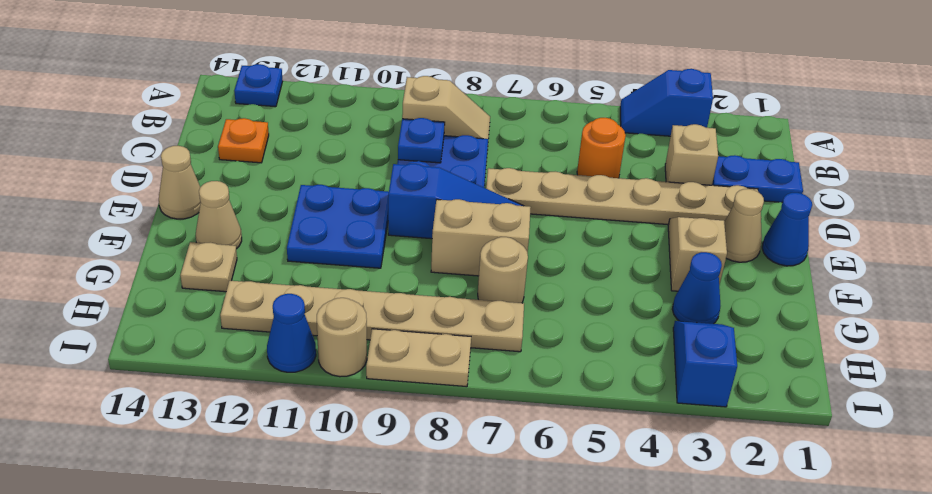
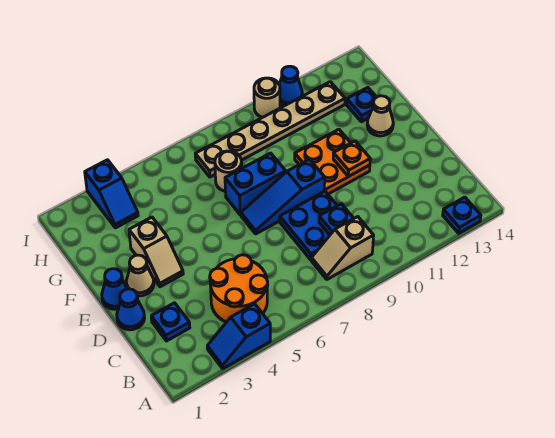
blue slope A3:A4 level 1 top 3 -> blue slope A3:A4 level 1 top 4
blue plate C1:C2 level 1 -> blue plate C2 level 1
tan brick C3 level 1 -> none
orange round brick C5 level 1 -> orange round brick B4:C5 level 1
orange plate C13 level 1 -> orange plate E11 level 2
tan plate D2:D7 level 1 -> none
blue plate E10:F11 level 1 -> orange plate E10:F11 level 1
tan cone E14 level 1 -> none
tan brick F7:F8 level 1 -> blue brick F7:F8 level 1
blue cone G3 level 1 -> blue cone D1 level 1
tan plate G13 level 1 -> blue plate G13 level 1
tan plate I8:I9 level 1 -> none

